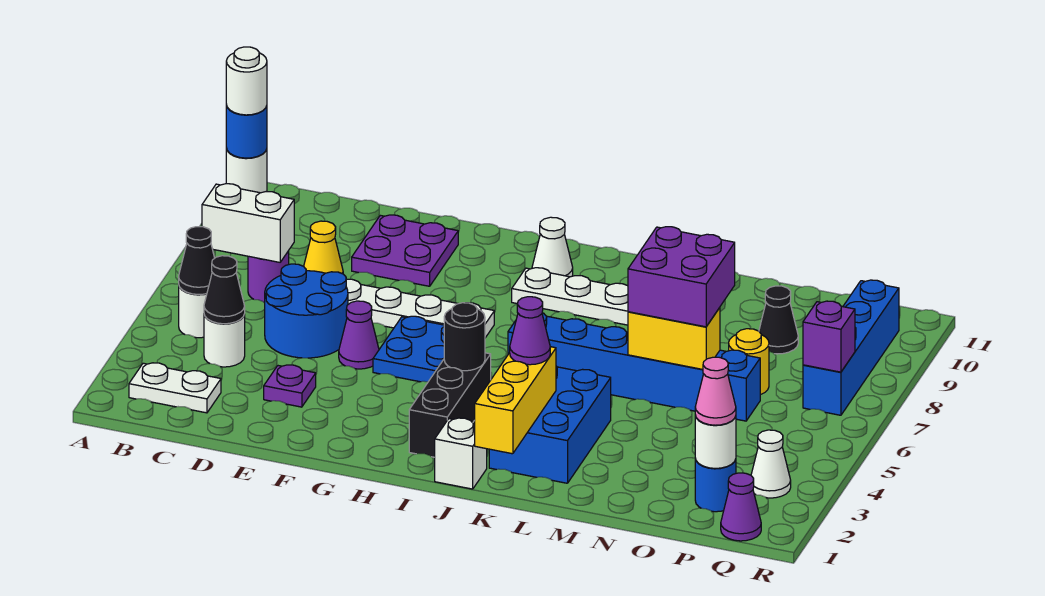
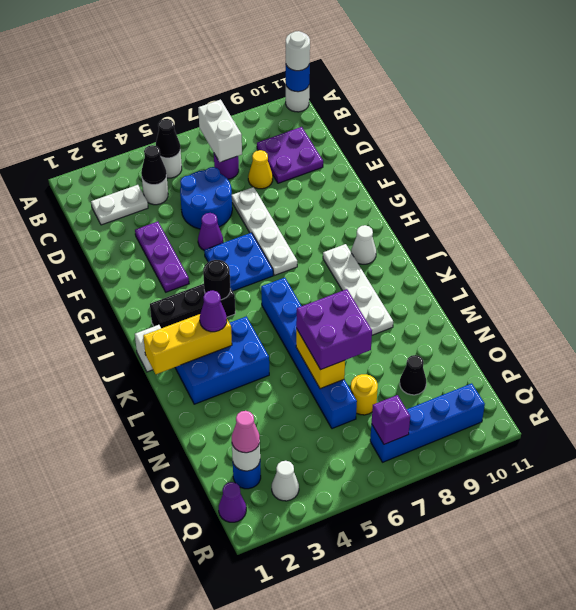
white plate B2:C2 level 1 -> white plate C2:C3 level 1
purple plate E3 level 1 -> purple plate E3:G3 level 1
purple plate E9:F10 level 1 -> purple plate C9:D10 level 1

